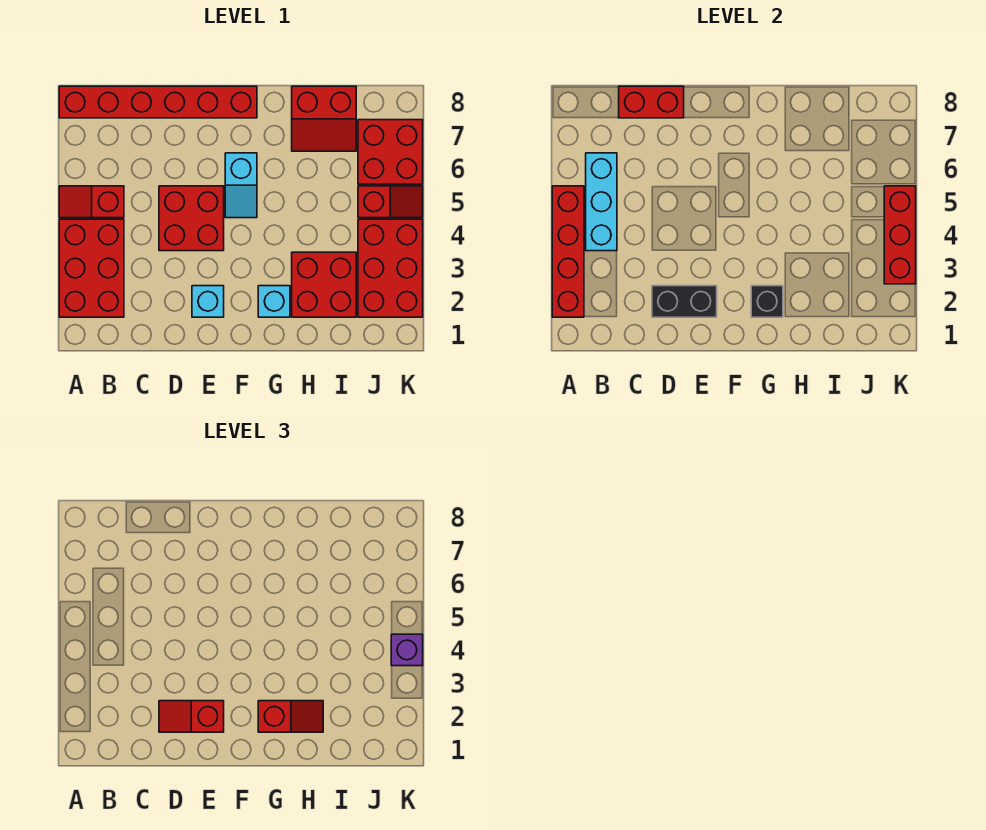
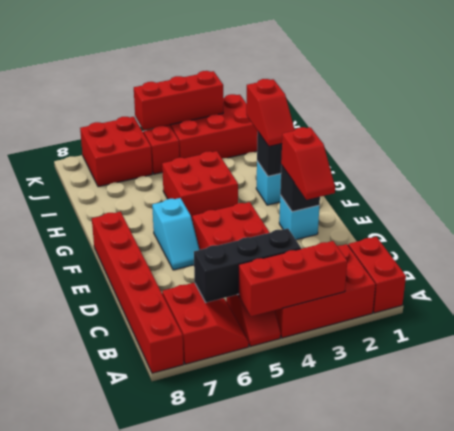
red brick A2:A5 level 2 -> red brick A3:A5 level 2
cyan brick B4:B6 level 2 -> black brick B4:B6 level 2
red brick C8:D8 level 2 -> red brick A1:B1 level 1
black brick D2:E2 level 2 -> black brick E2 level 2
cyan slope F5:F6 level 1 top 6 -> cyan slope E6:F6 level 1 top F
red slope G2:H2 level 3 top G -> red slope G2:H2 level 3 top H
red brick H2:I3 level 1 -> red brick G4:H5 level 1
red slope H7:I8 level 1 top 8 -> red slope A6:B7 level 1 top 7
purple brick K4 level 3 -> none

